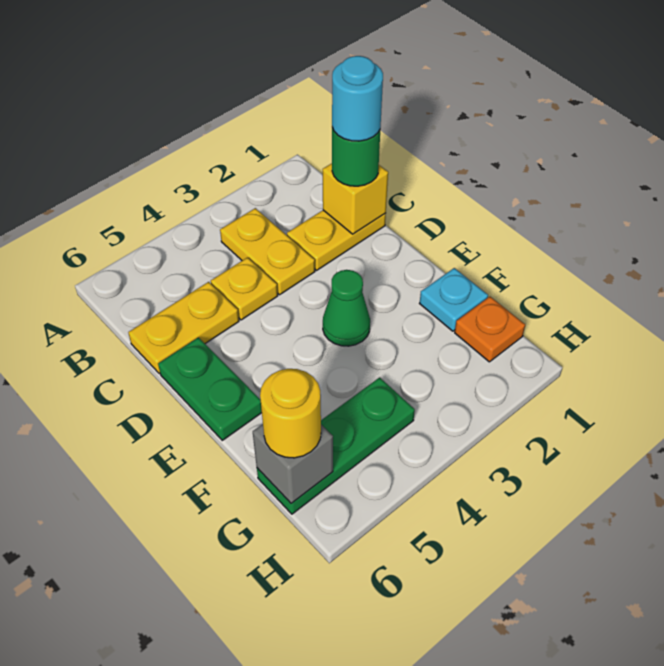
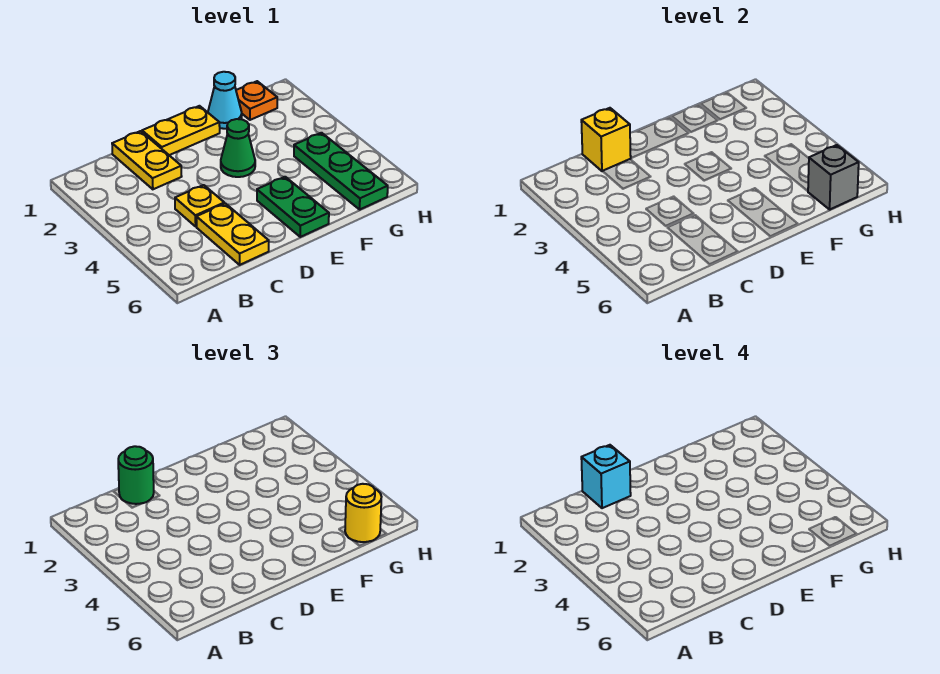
yellow plate B3:C3 level 1 -> yellow plate D1:E1 level 1
cyan round brick C1 level 4 -> cyan brick C1 level 4
green plate D6:E6 level 1 -> green plate E5:E6 level 1
cyan plate F1 level 1 -> cyan cone F1 level 1

